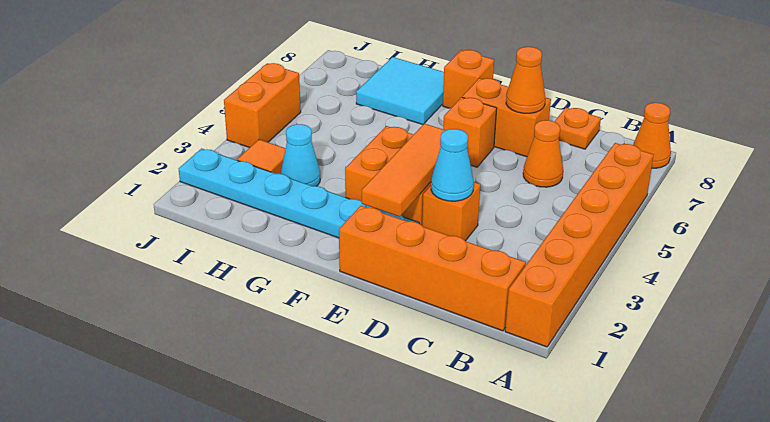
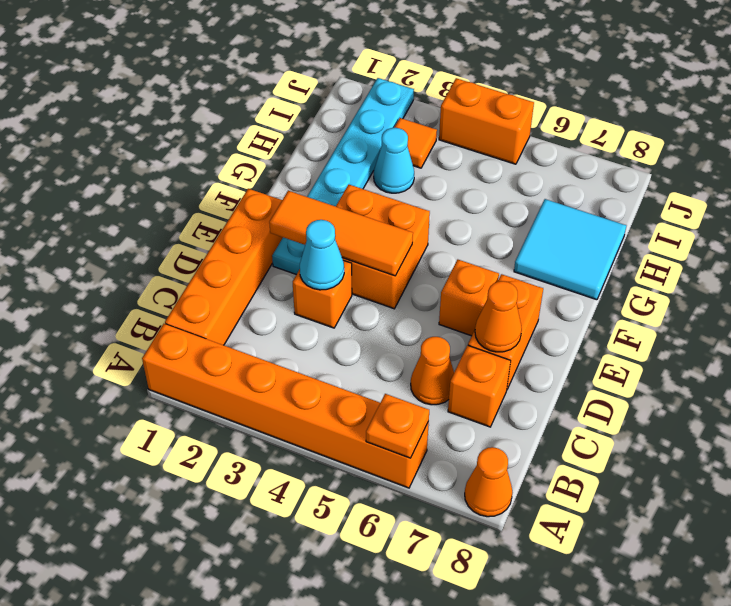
orange plate C8 level 1 -> orange plate A6 level 2
orange brick F8 level 1 -> orange brick C7 level 1

